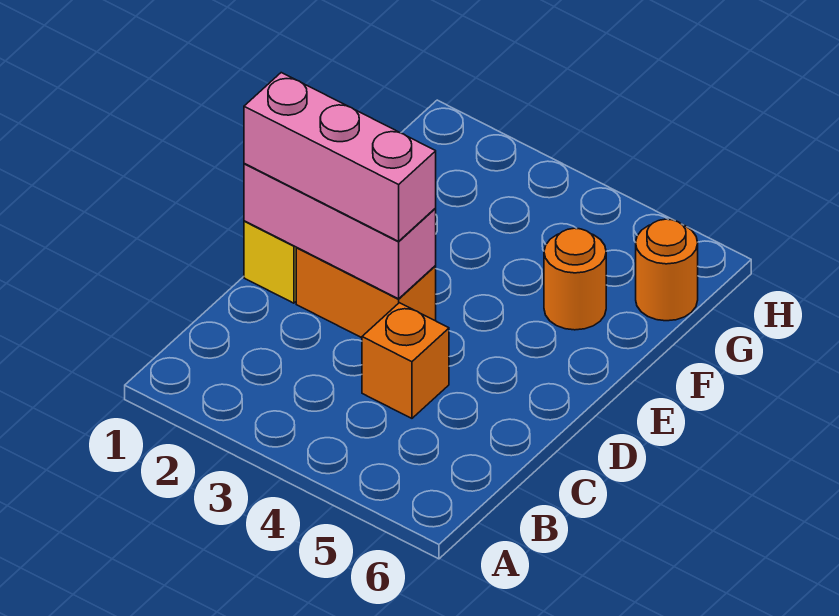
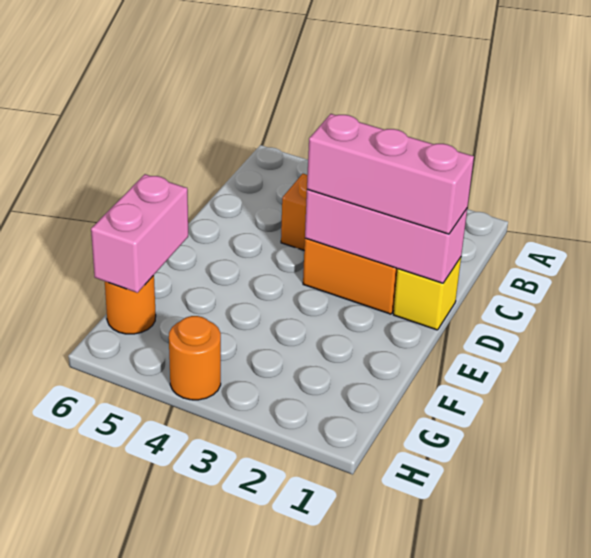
orange round brick F5 level 1 -> orange round brick H4 level 1
none -> pink brick F6:G6 level 2

